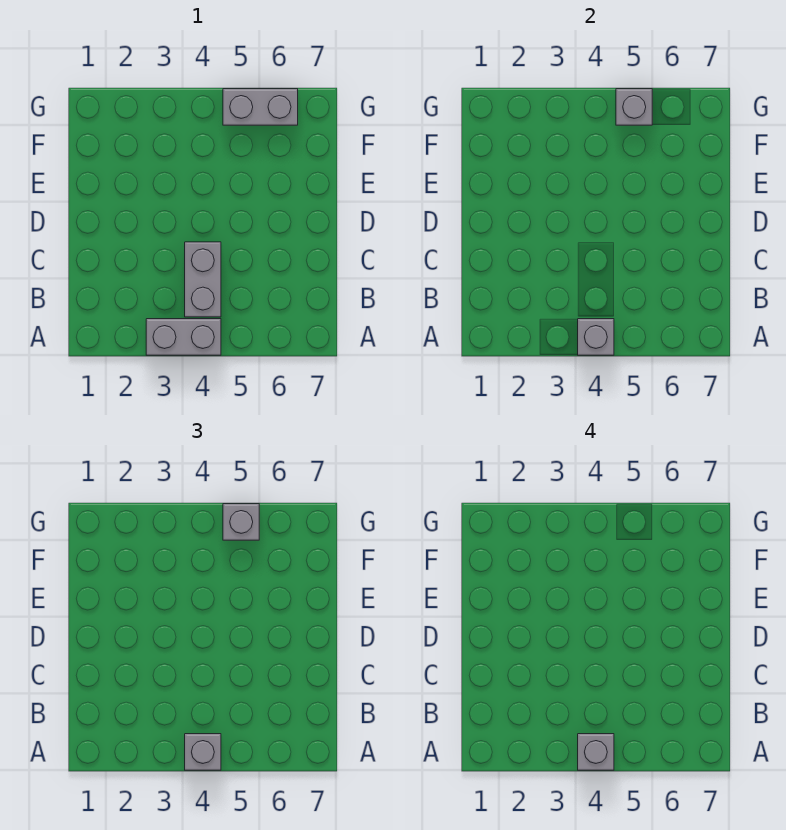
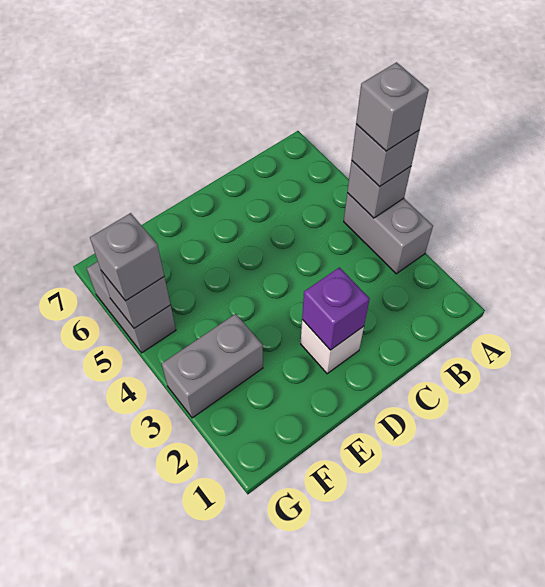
grey brick B4:C4 level 1 -> grey brick F3:G3 level 1
none -> white brick D2 level 1
none -> purple brick D2 level 2

